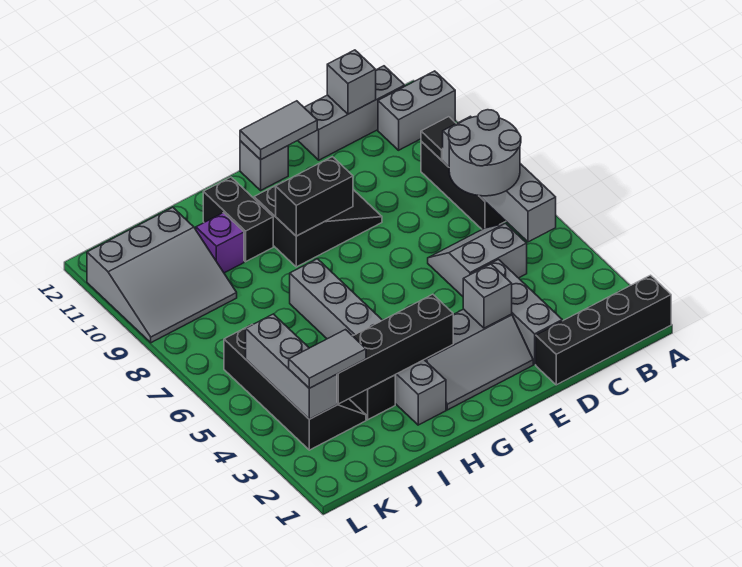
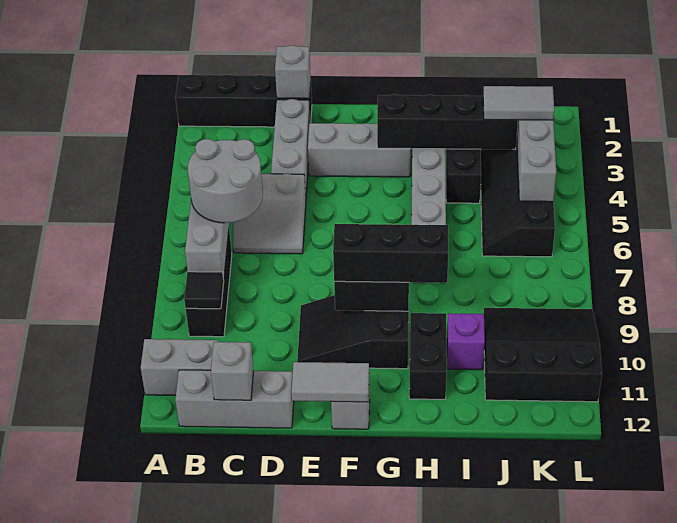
grey brick E3 level 2 -> grey brick D1 level 2
none -> black brick F9:H9 level 3
grey slope J9:L11 level 1 top 11 -> black slope J9:L11 level 1 top 11

